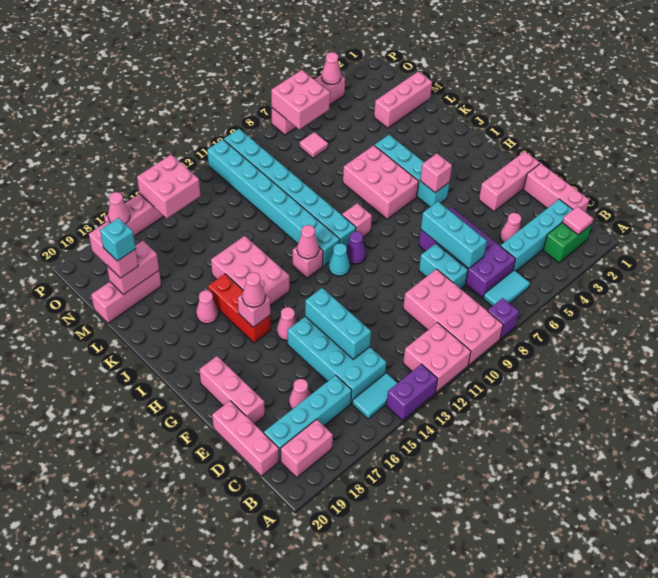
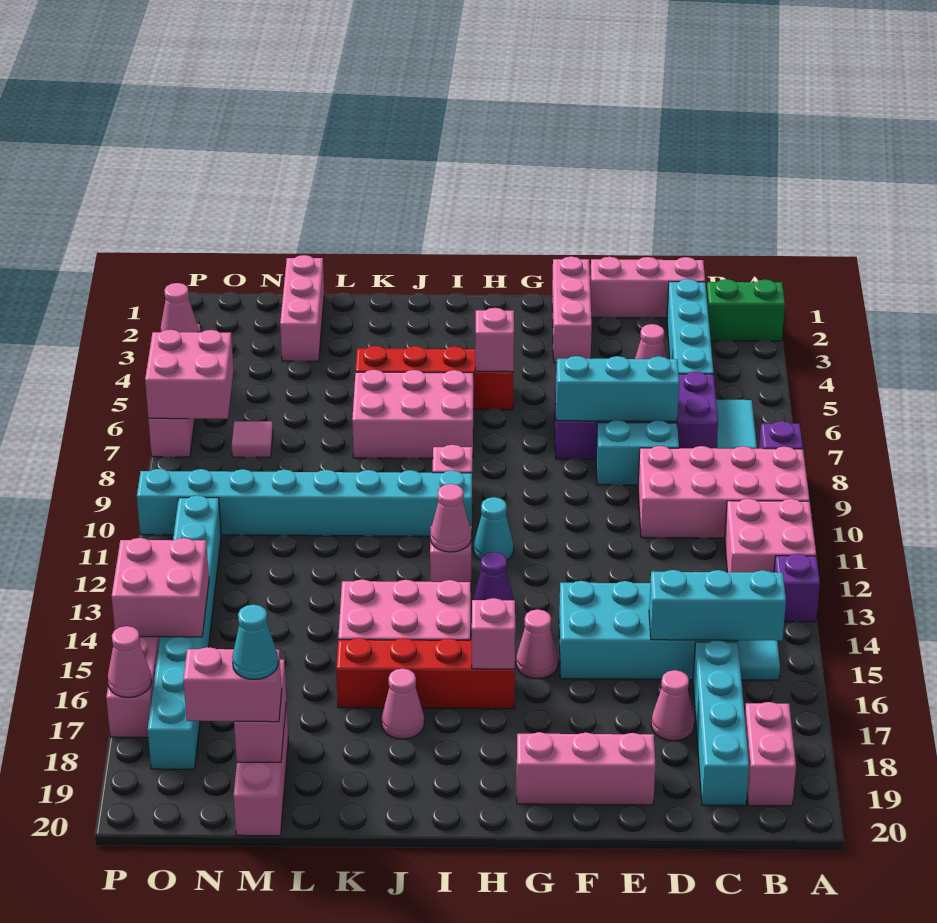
purple brick A13:A14 level 1 -> purple brick A13 level 1
green brick B2:B3 level 1 -> green brick A2:B2 level 1
pink tile B2 level 2 -> none
pink brick C20:E20 level 1 -> none
cyan brick D14:F14 level 2 -> cyan brick B15:D15 level 2
cyan brick H5:K5 level 1 -> red brick H5:K5 level 1
purple cone H10 level 1 -> purple cone H13 level 1
red brick H16:J16 level 1 -> red brick H16:K16 level 1
pink cone H16 level 3 -> none
cyan brick I11:P11 level 1 -> cyan brick O11:O18 level 1
cyan brick M19 level 4 -> cyan cone M19 level 4

